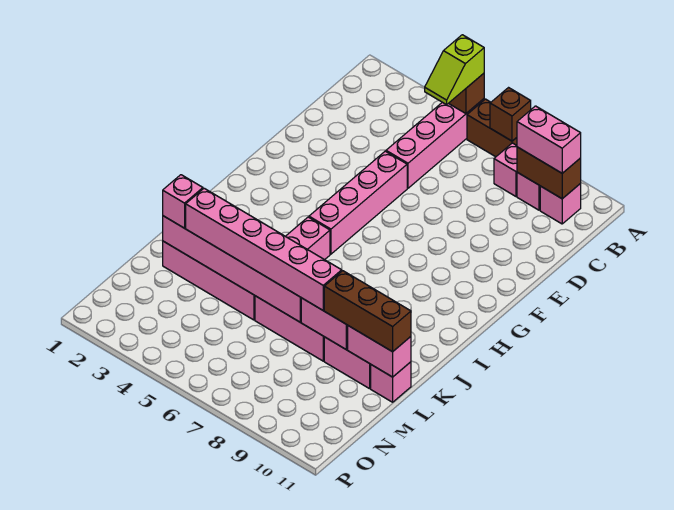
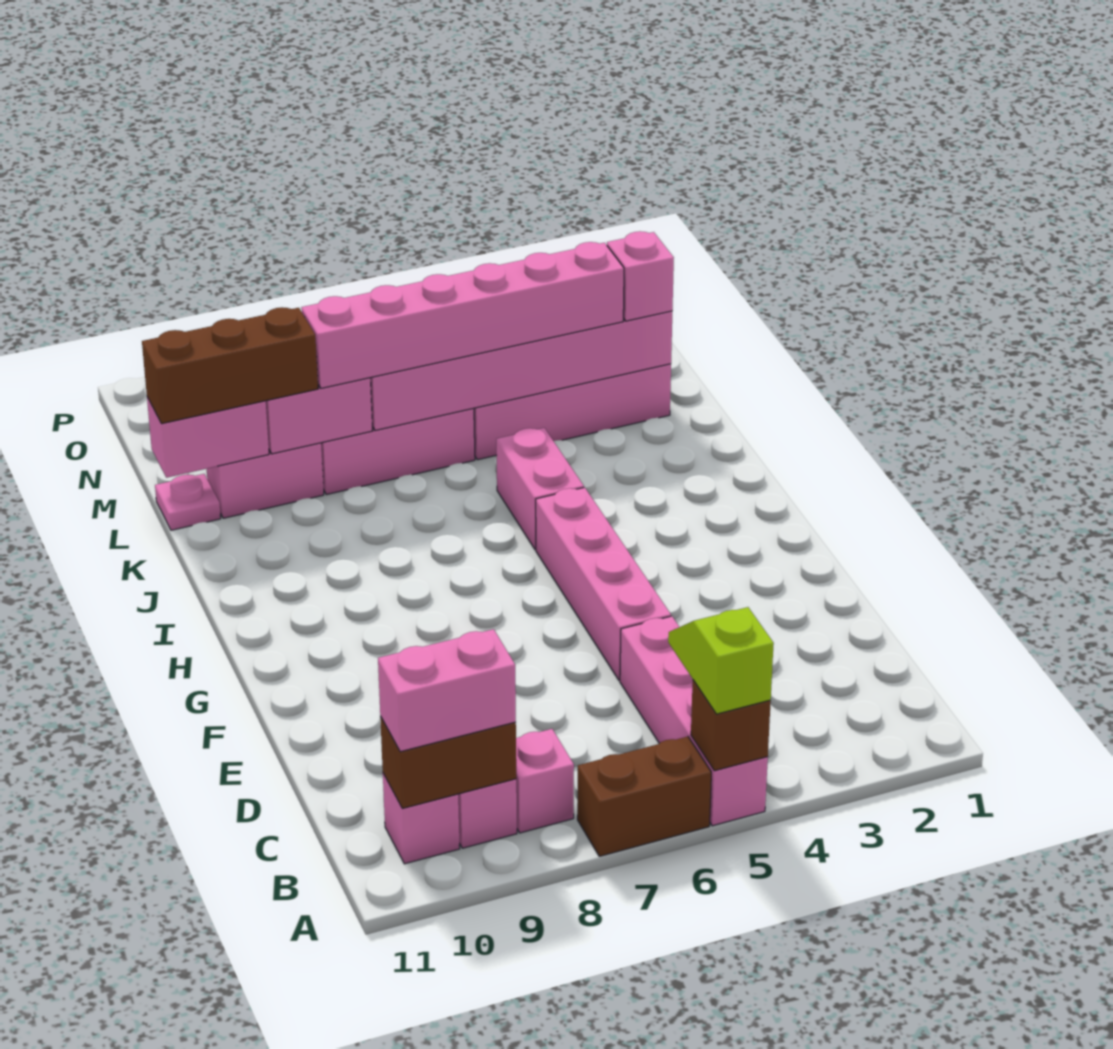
brown brick A7 level 2 -> none
pink brick L11 level 1 -> pink plate L11 level 1

